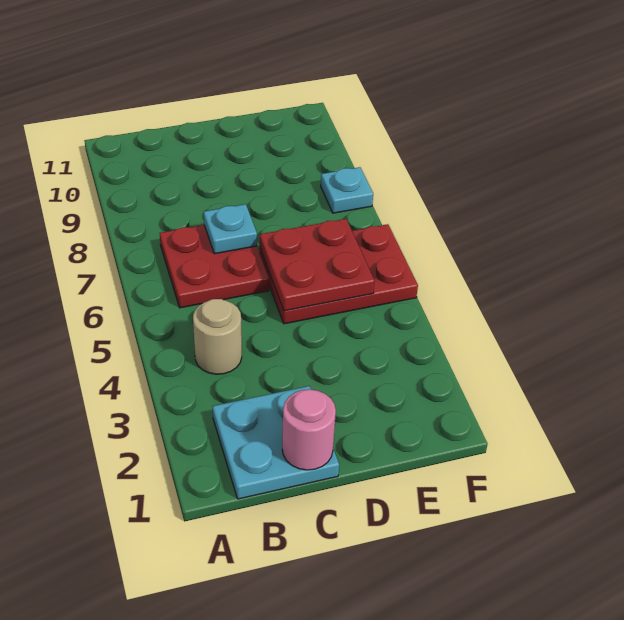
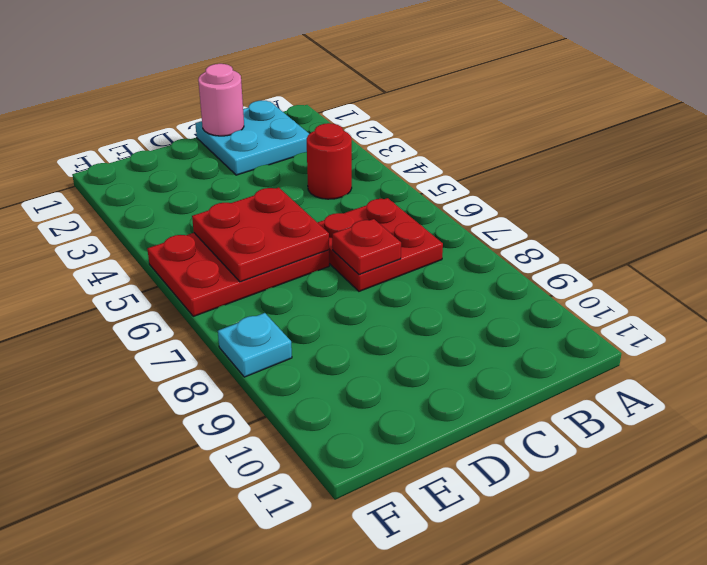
tan round brick B4 level 1 -> red round brick B4 level 1
cyan plate C7 level 2 -> red plate C7 level 2

